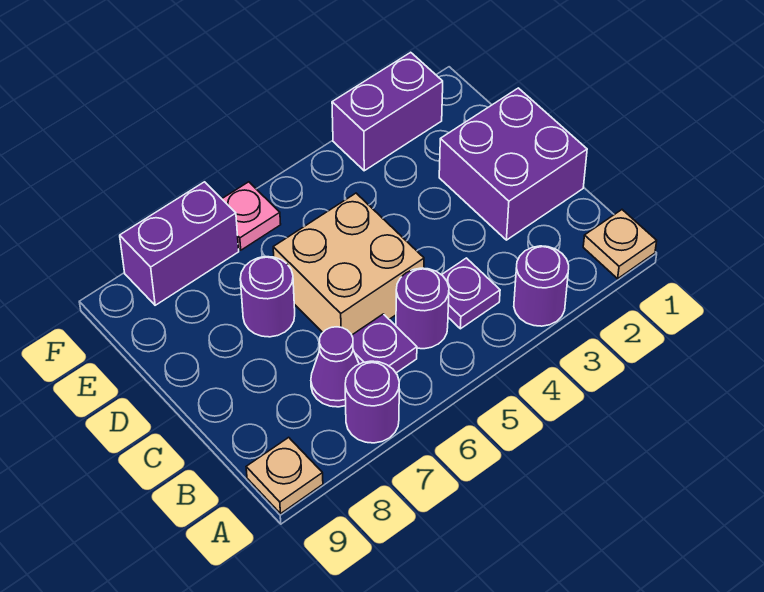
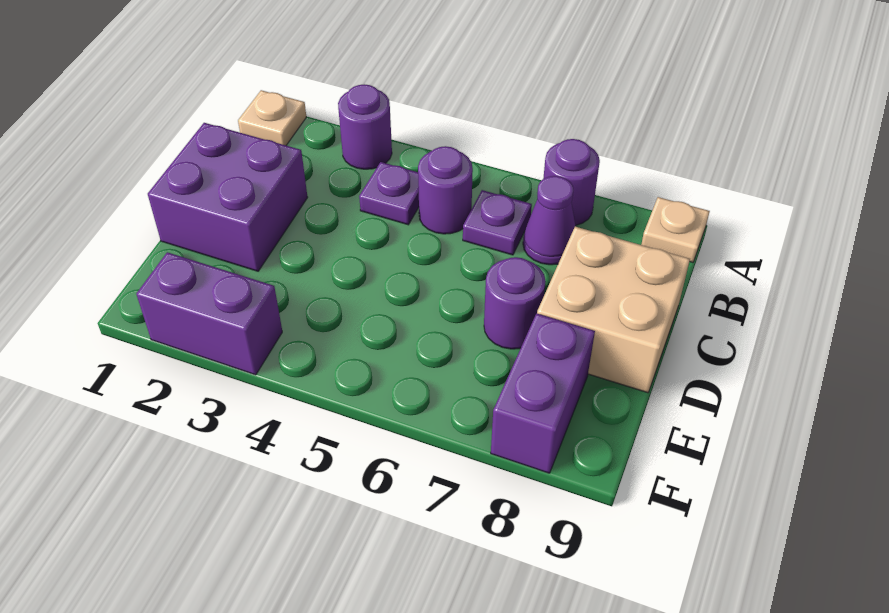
tan brick C5:D6 level 1 -> tan brick C8:D9 level 1
pink plate F6 level 1 -> none
purple brick F7:F8 level 1 -> purple brick E8:F8 level 1

